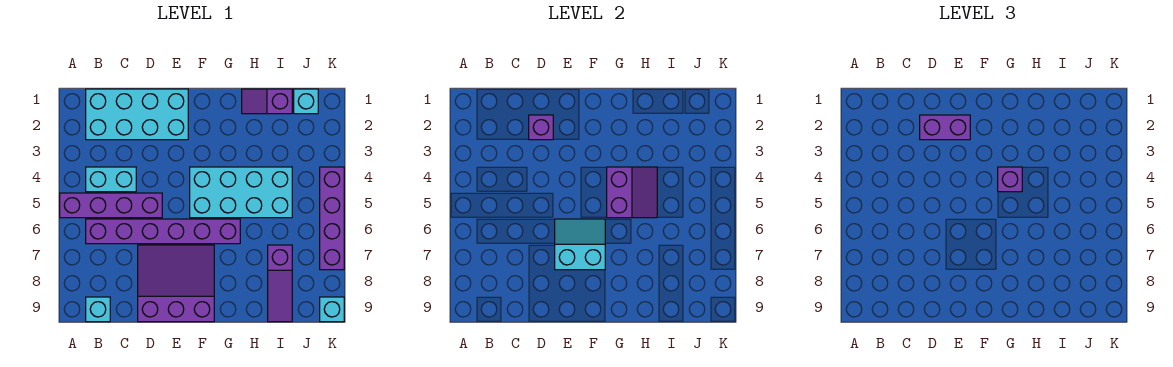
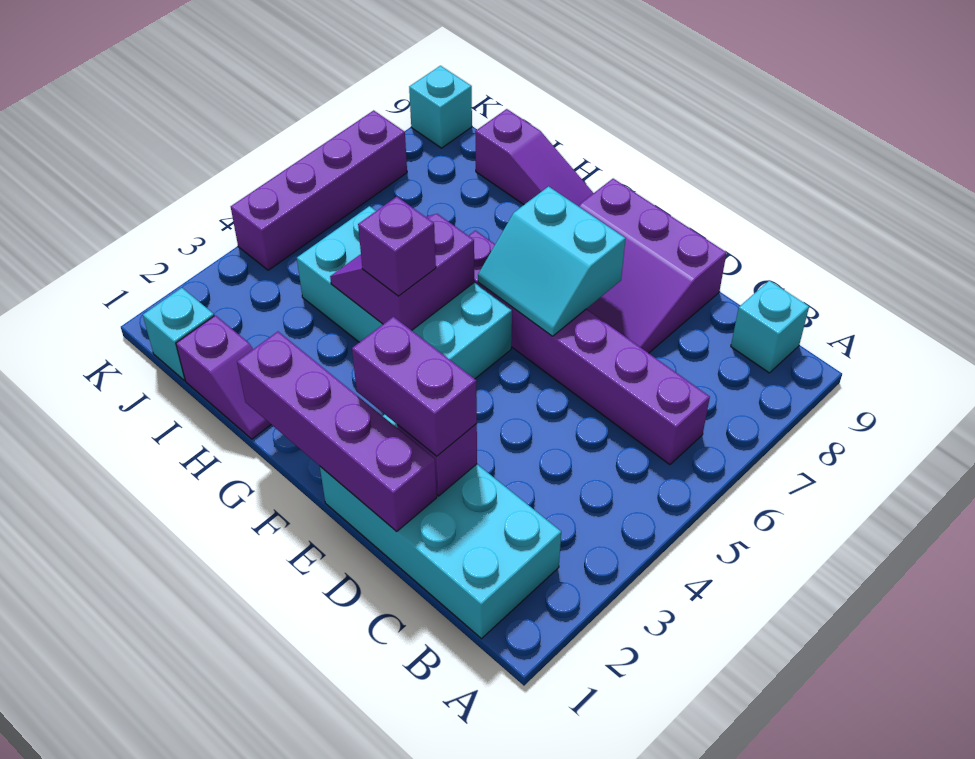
purple brick A5:D5 level 1 -> purple brick D1:G1 level 2
cyan brick B4:C4 level 1 -> none
purple slope I7:I9 level 1 top 7 -> purple slope G9:I9 level 1 top I

